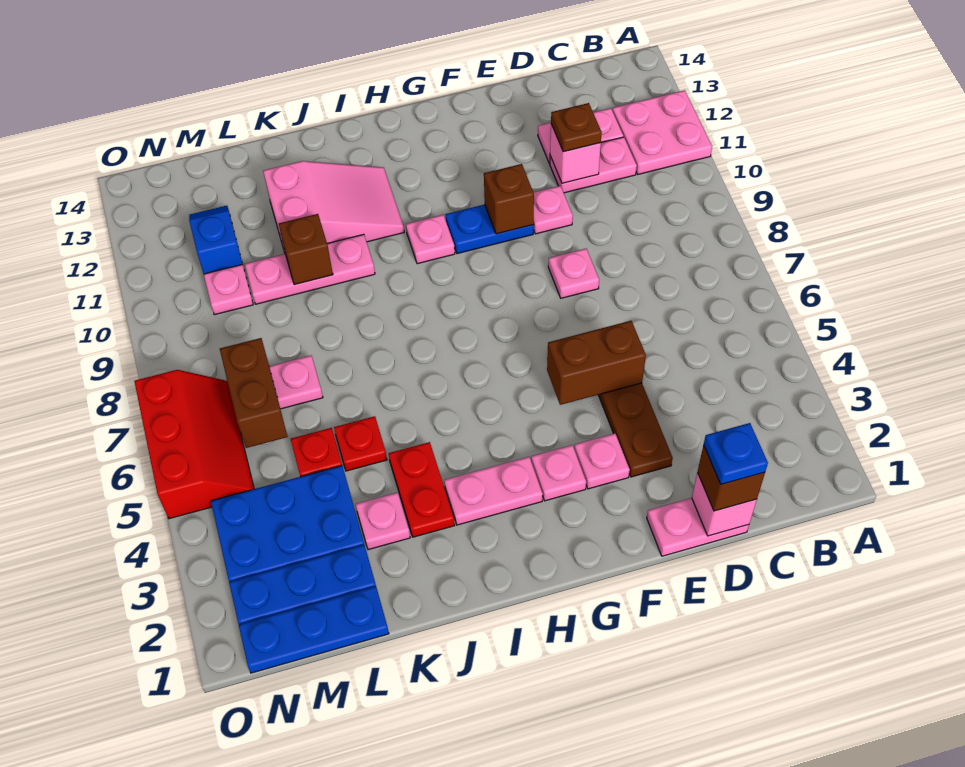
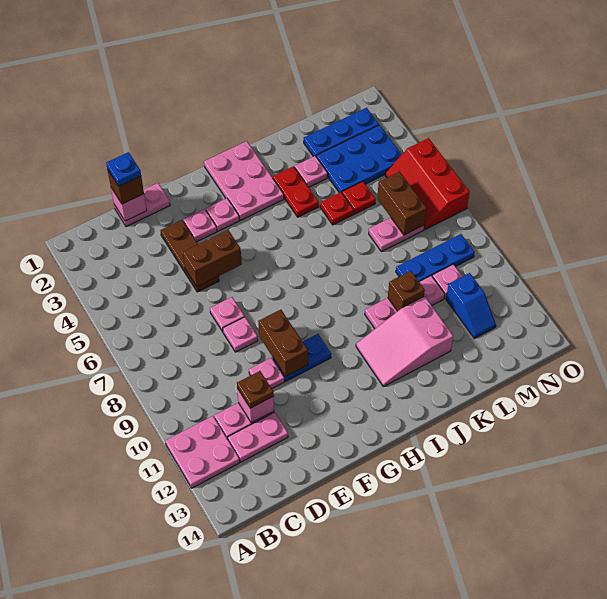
brown brick F10 level 2 -> brown brick F9:F10 level 2
pink plate H3:I3 level 1 -> pink plate H1:I3 level 1
pink plate H10 level 1 -> pink plate E7 level 1
blue plate L1:N1 level 1 -> blue plate L9:N9 level 1

